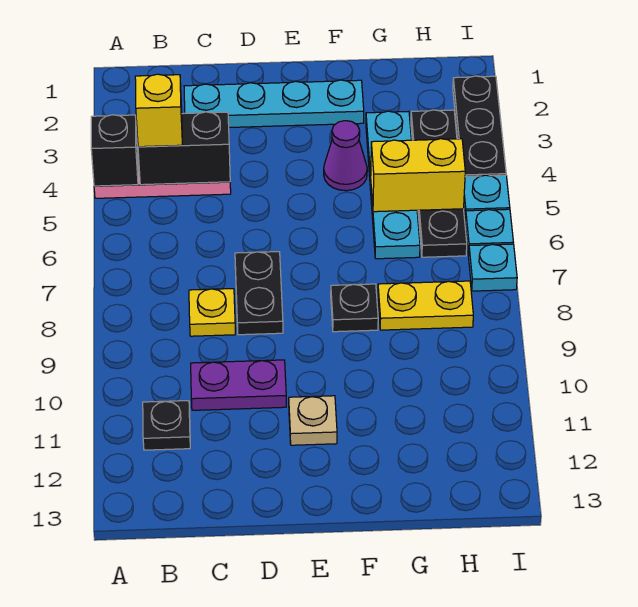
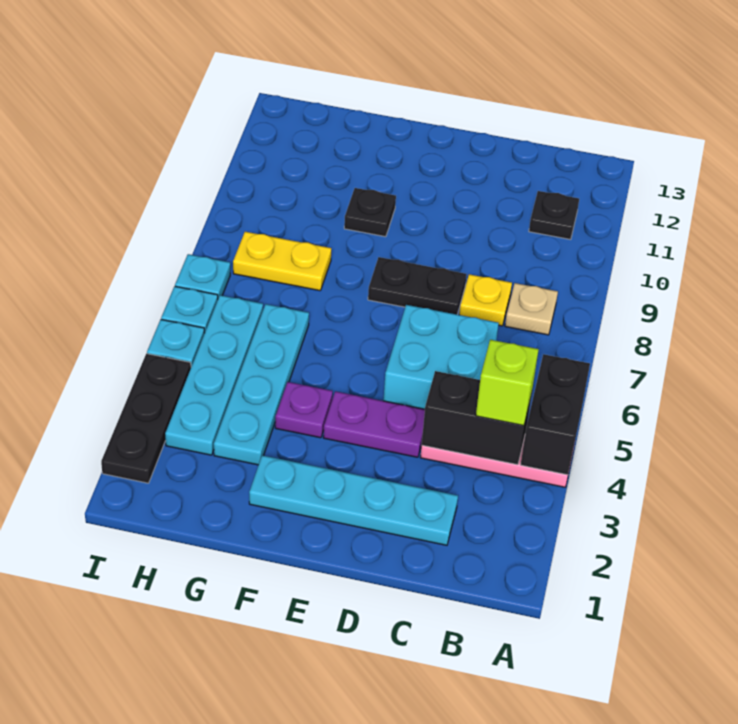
black brick A4 level 2 -> black brick A4:A5 level 2
yellow brick B4 level 3 -> lime brick B4 level 3
none -> cyan brick C5:D6 level 1
purple plate C10:D10 level 1 -> purple plate D4:E4 level 1
black plate D7:D8 level 1 -> black plate D8:E8 level 1
tan plate E11 level 1 -> tan plate B8 level 1
purple cone F4 level 1 -> purple plate F4 level 1
black plate F8 level 1 -> black plate F10 level 1
yellow brick G5:H5 level 2 -> none
black plate H3:H6 level 1 -> cyan plate H3:H6 level 1

